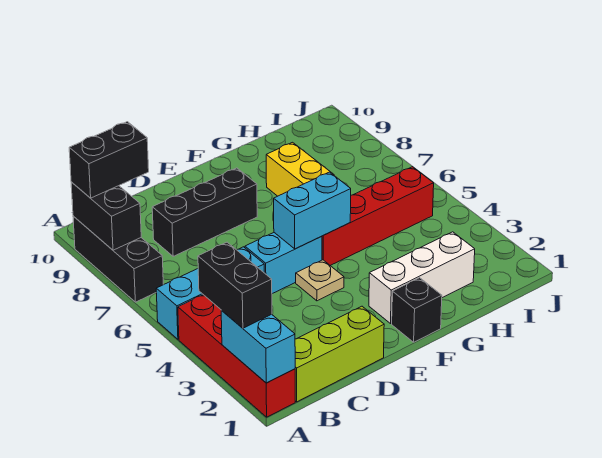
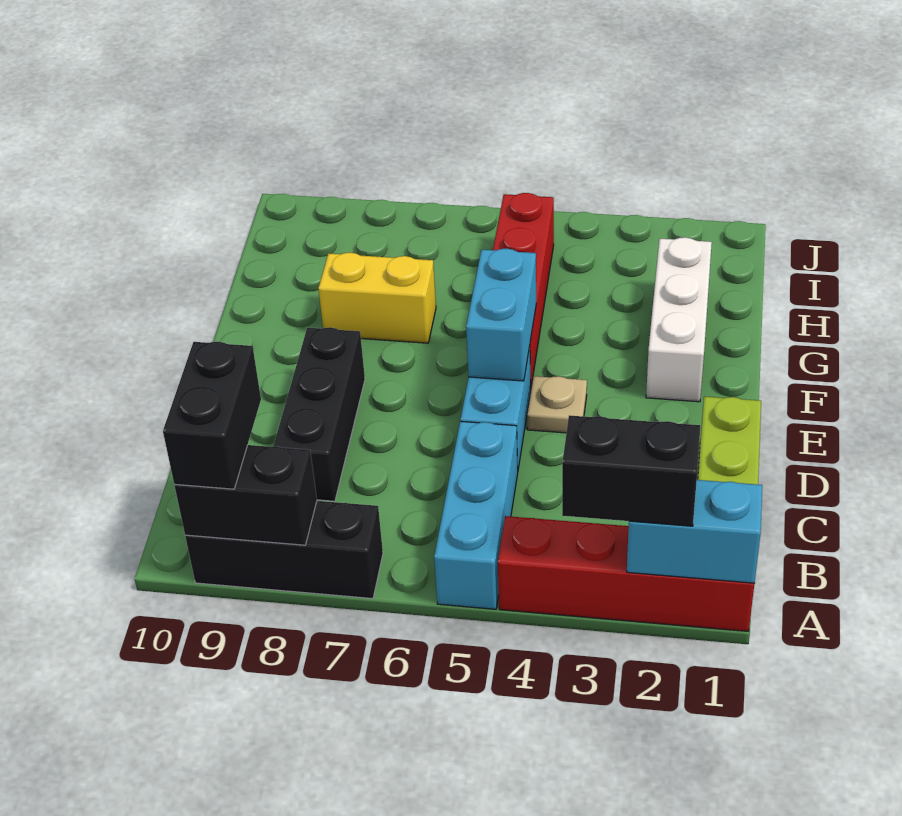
black brick F1 level 1 -> none

